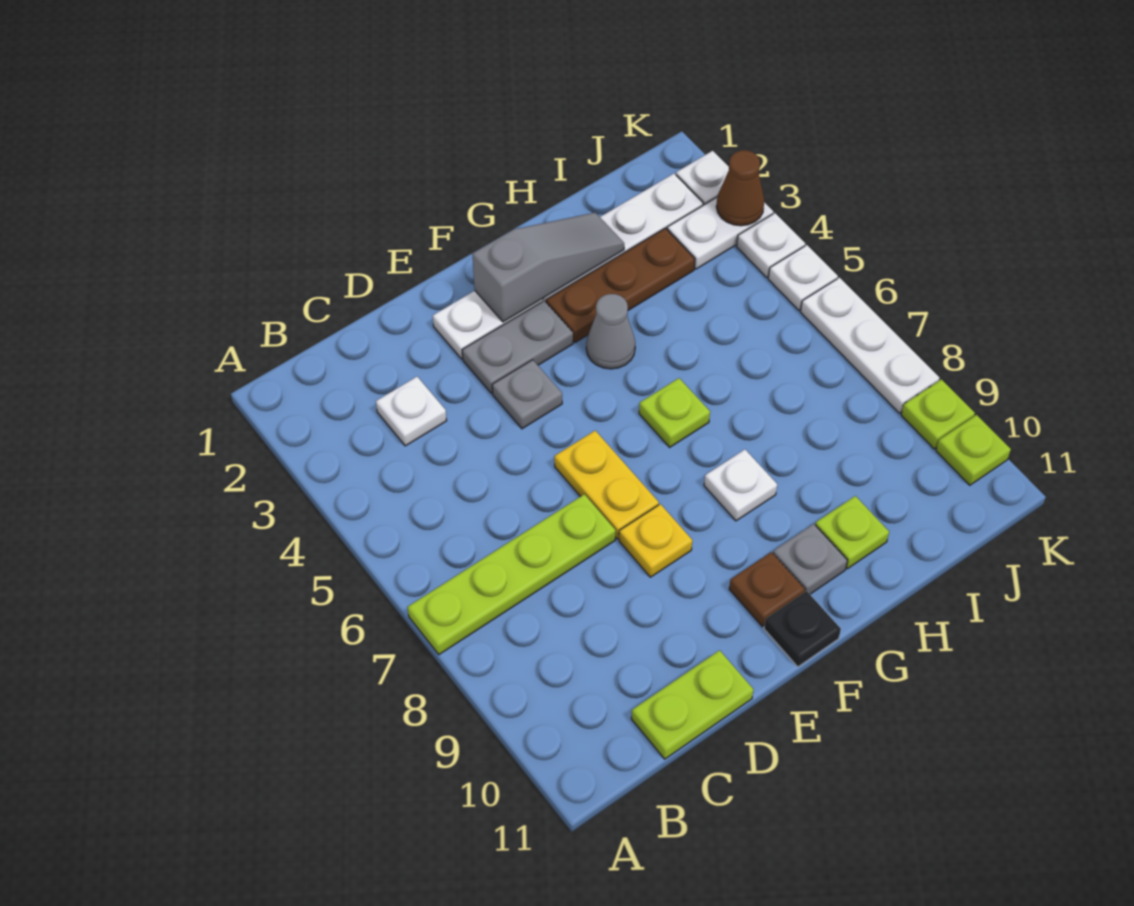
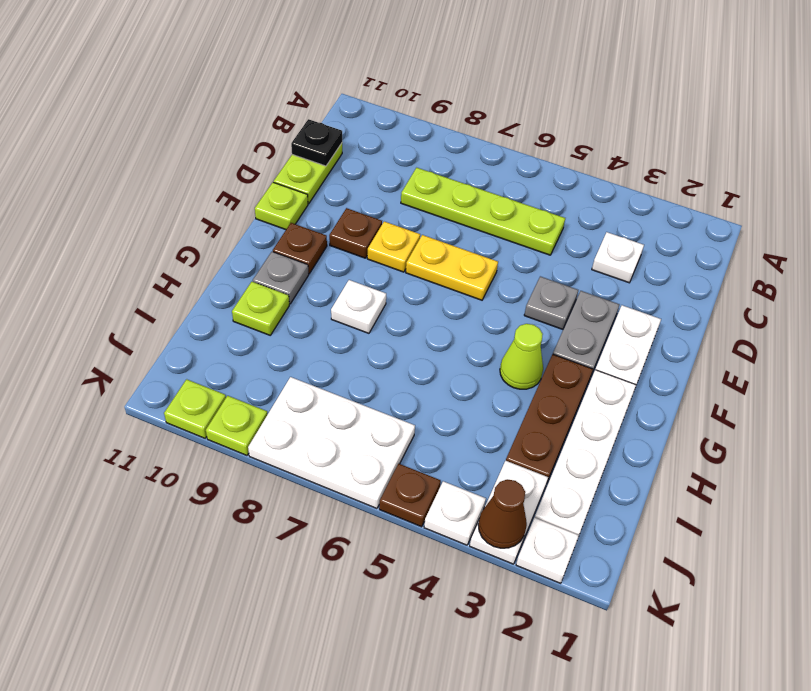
lime plate A7:D7 level 1 -> lime plate C5:C8 level 1
none -> brown plate E9 level 1
grey slope F2:H2 level 2 top F -> none
black plate F11 level 1 -> black plate C11 level 2
grey cone G4 level 1 -> lime cone G4 level 1
lime plate G6 level 1 -> lime plate E11 level 1
white plate K5 level 1 -> brown plate K5 level 1
white plate K6:K8 level 1 -> white plate J6:K8 level 1

